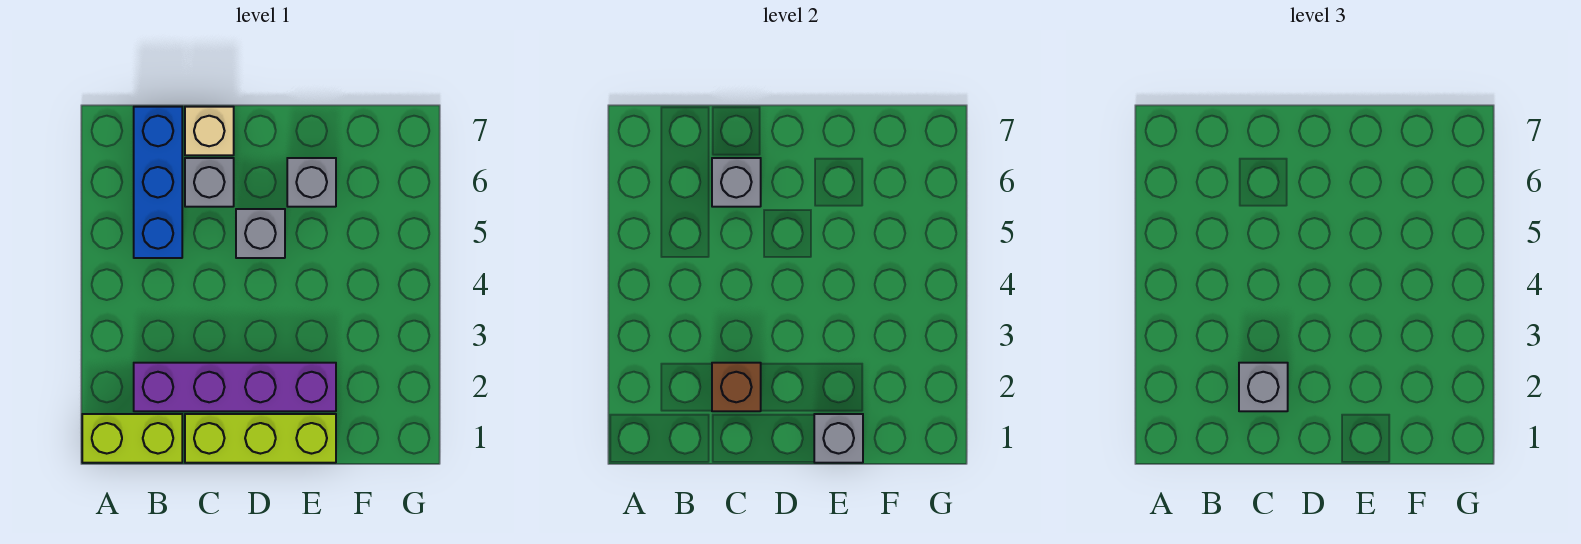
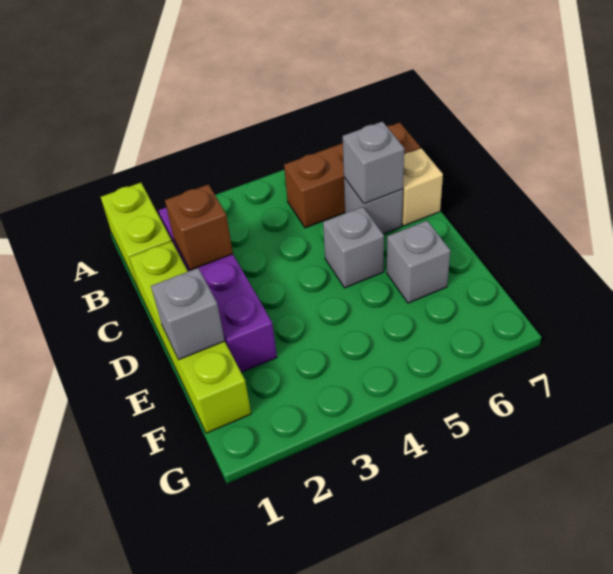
blue brick B5:B7 level 1 -> brown brick B5:B7 level 1
lime brick C1:E1 level 1 -> lime brick C1:F1 level 1
grey brick C2 level 3 -> none

